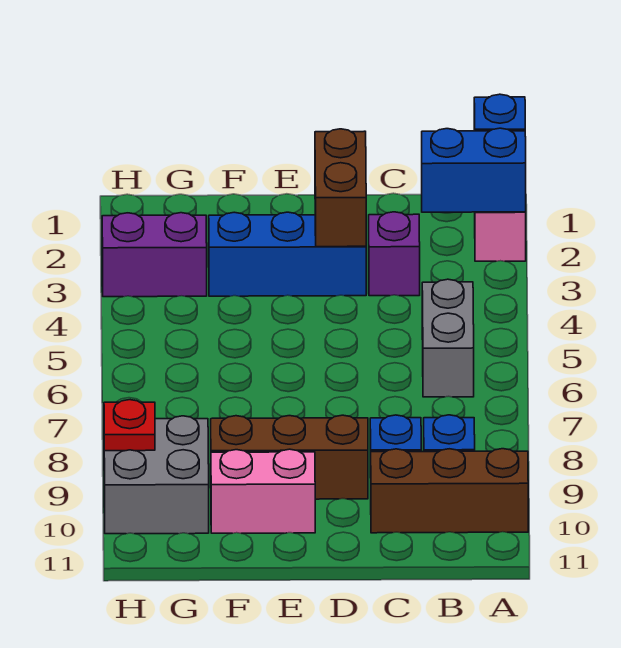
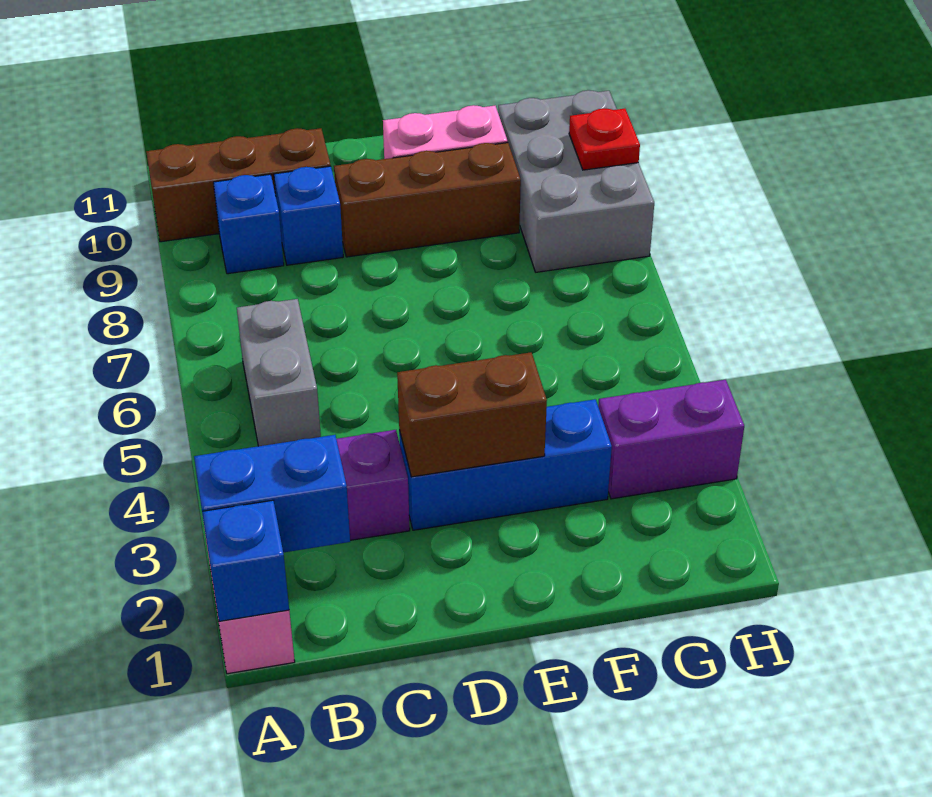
brown brick D2:D3 level 2 -> brown brick D3:E3 level 2
grey brick G9:H10 level 1 -> grey brick G8:H10 level 1

